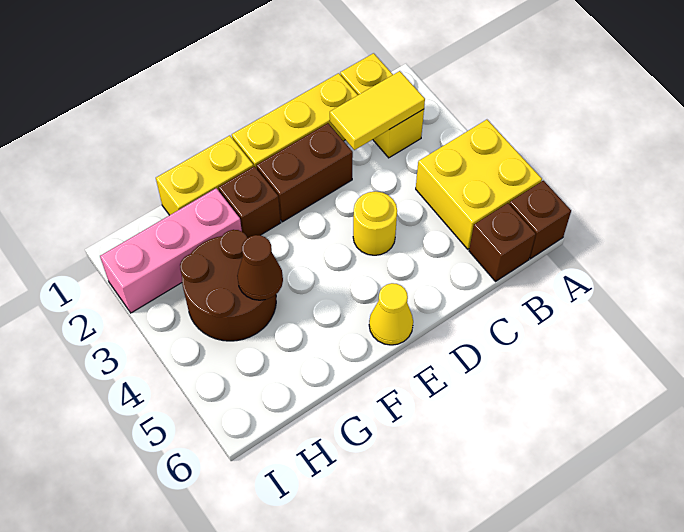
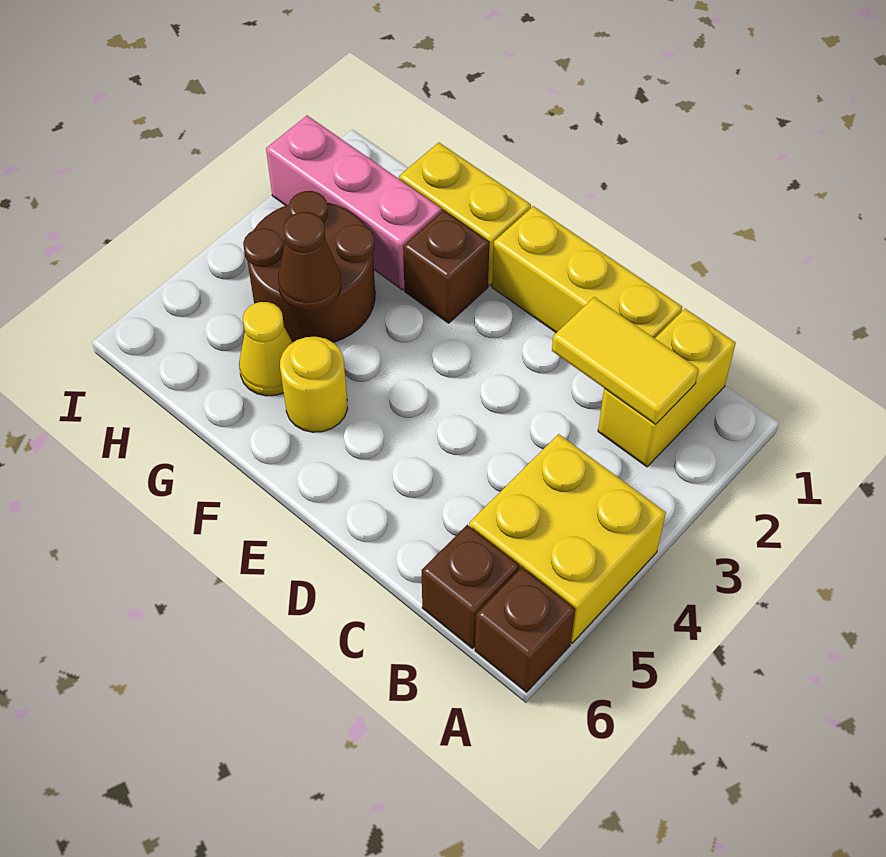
brown brick D2:E2 level 1 -> none
yellow round brick D4 level 1 -> yellow round brick F5 level 1
yellow cone E6 level 1 -> yellow cone G5 level 1

